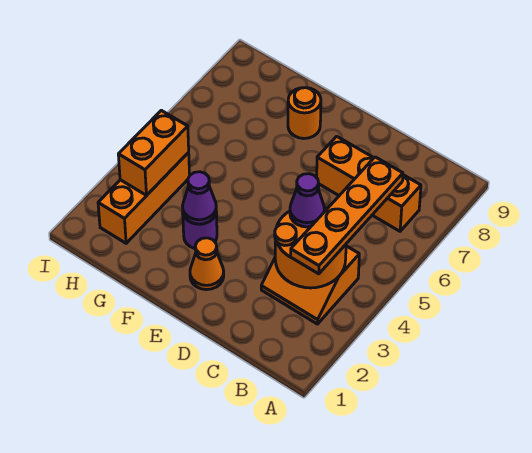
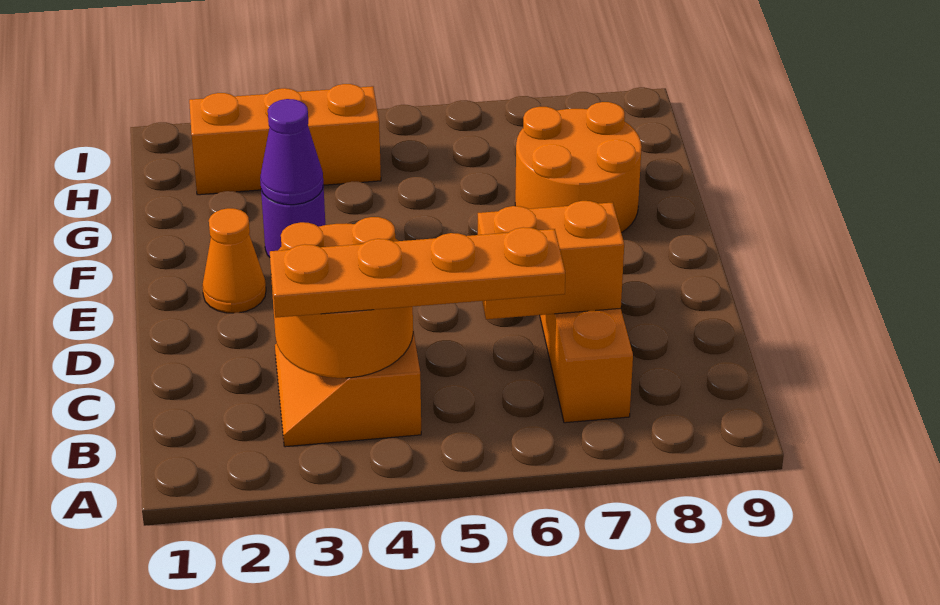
purple cone C4 level 3 -> none
orange round brick F8 level 1 -> orange round brick F7:G8 level 1
orange brick H3:H4 level 2 -> orange brick C6:C7 level 2

